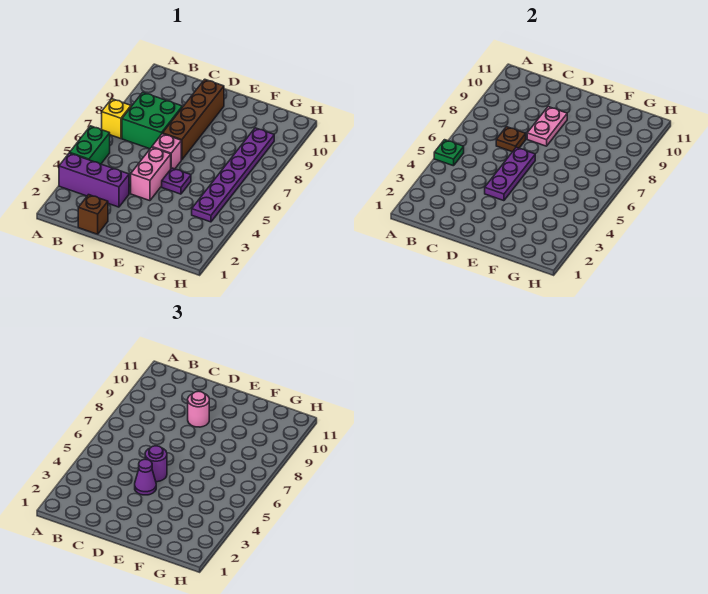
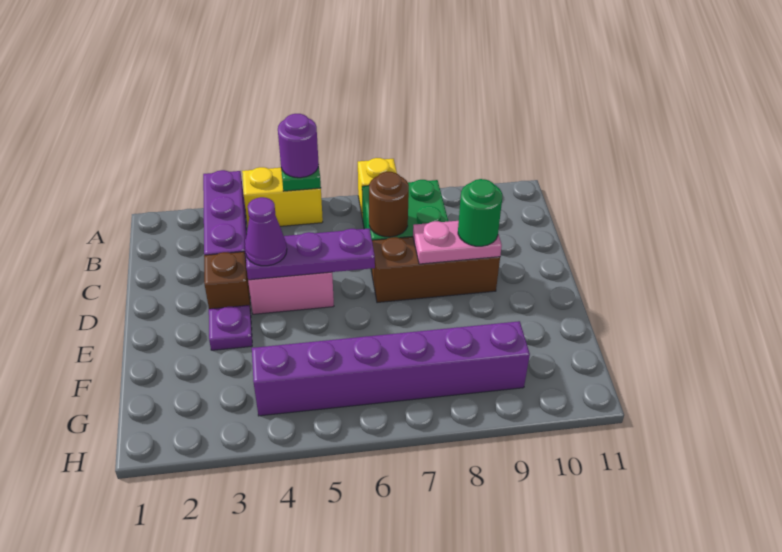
green brick A4:A5 level 1 -> yellow brick A4:A5 level 1
brown brick C1 level 1 -> brown brick D3 level 1
brown plate C7 level 2 -> brown round brick C7 level 2
purple round brick D5 level 3 -> purple round brick A5 level 3
pink brick D6 level 1 -> none
brown brick D7:D10 level 1 -> brown brick D7:D9 level 1
pink round brick D9 level 3 -> green round brick D9 level 3
purple plate E5 level 1 -> purple plate E3 level 1
purple plate G4:G9 level 1 -> purple brick G4:G9 level 1

